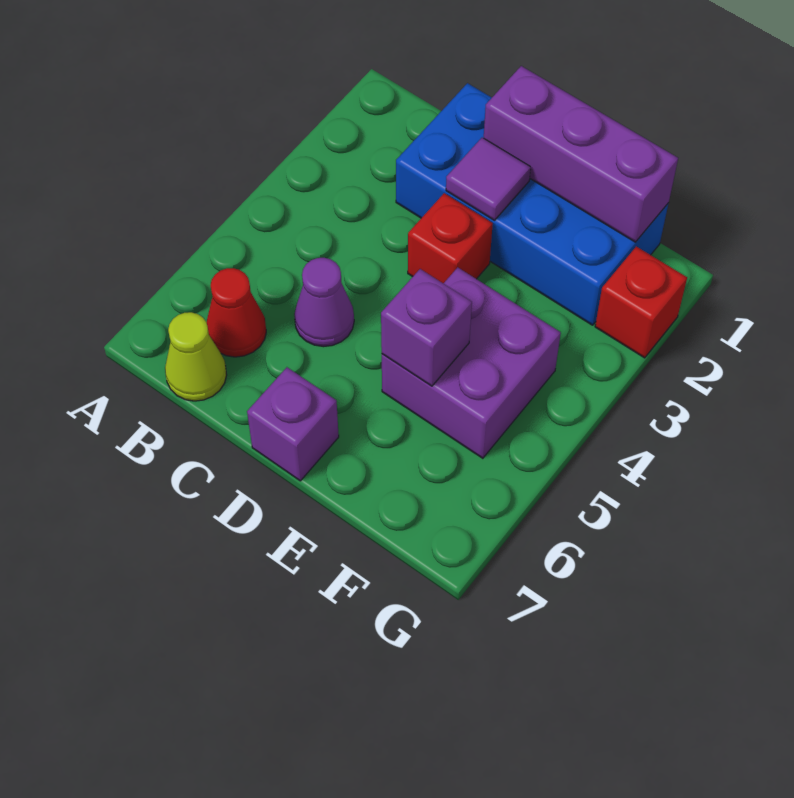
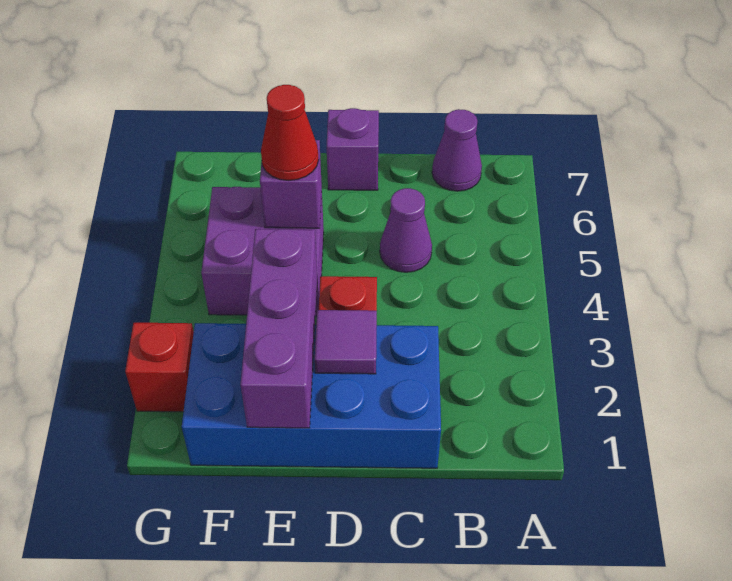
red cone B6 level 1 -> red cone E5 level 3
lime cone B7 level 1 -> purple cone B7 level 1
purple brick D1:F1 level 2 -> purple brick E1:E3 level 2

